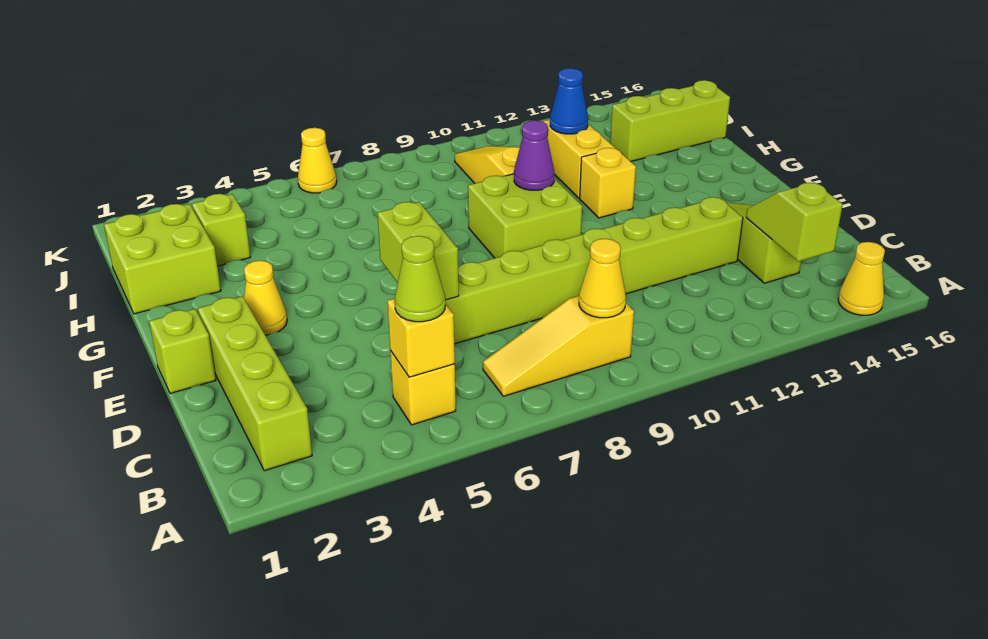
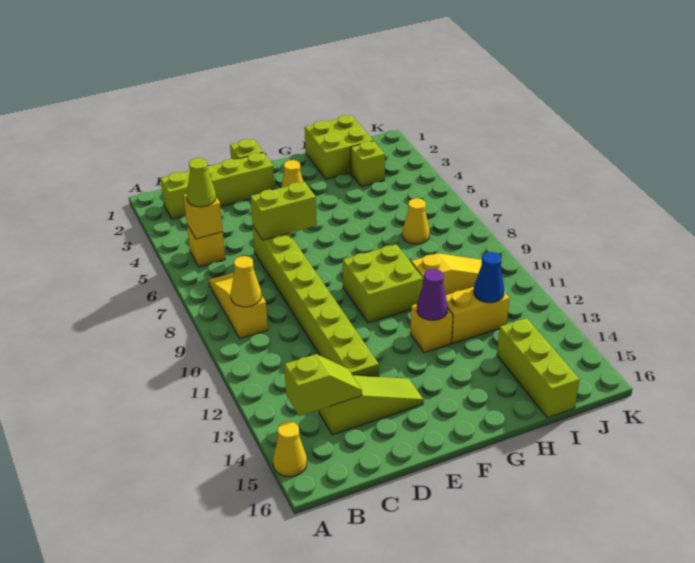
purple cone G10 level 2 -> purple cone G12 level 2
yellow cone K6 level 1 -> yellow cone I7 level 1

